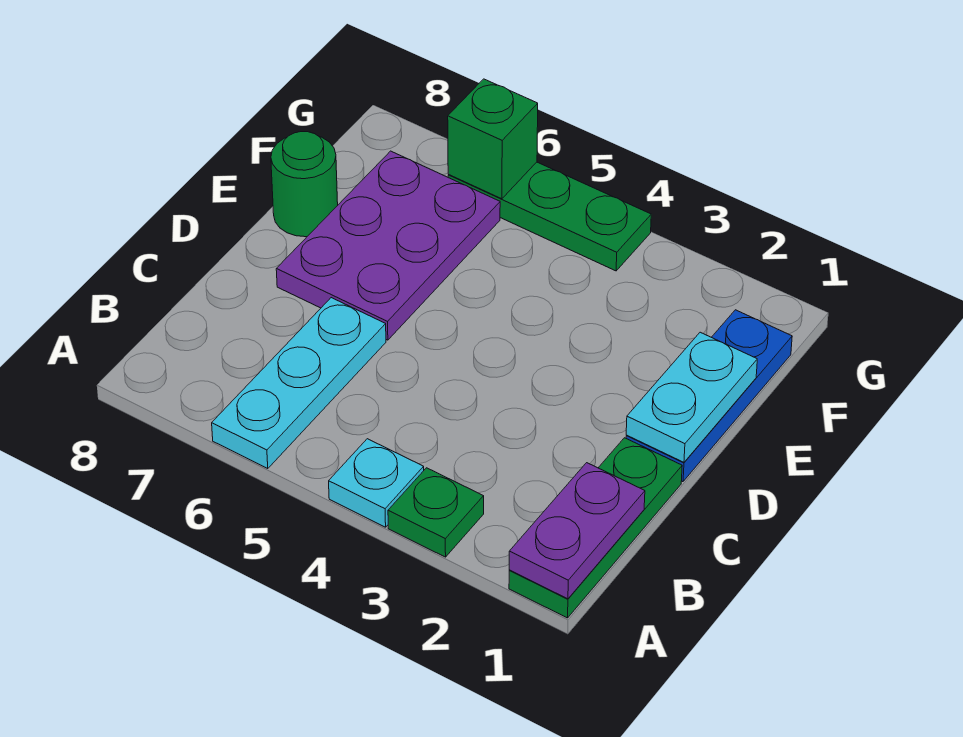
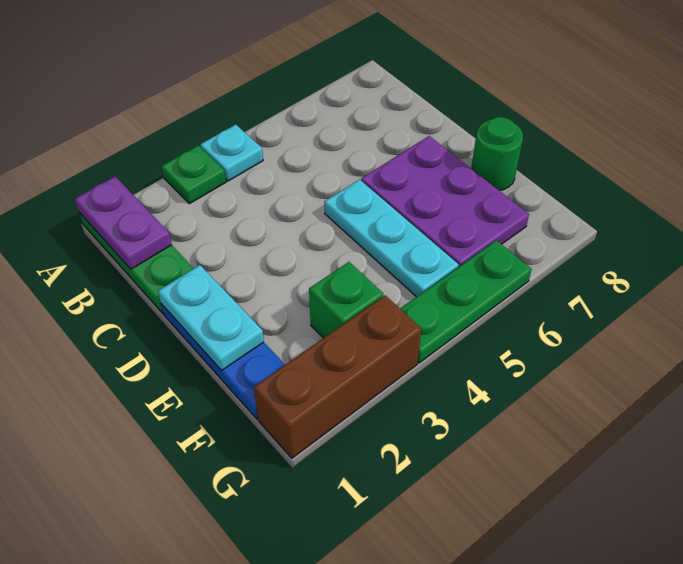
cyan plate A6:C6 level 1 -> cyan plate D5:F5 level 1
none -> brown brick G1:G3 level 1
green brick G6 level 2 -> green brick F3 level 1

